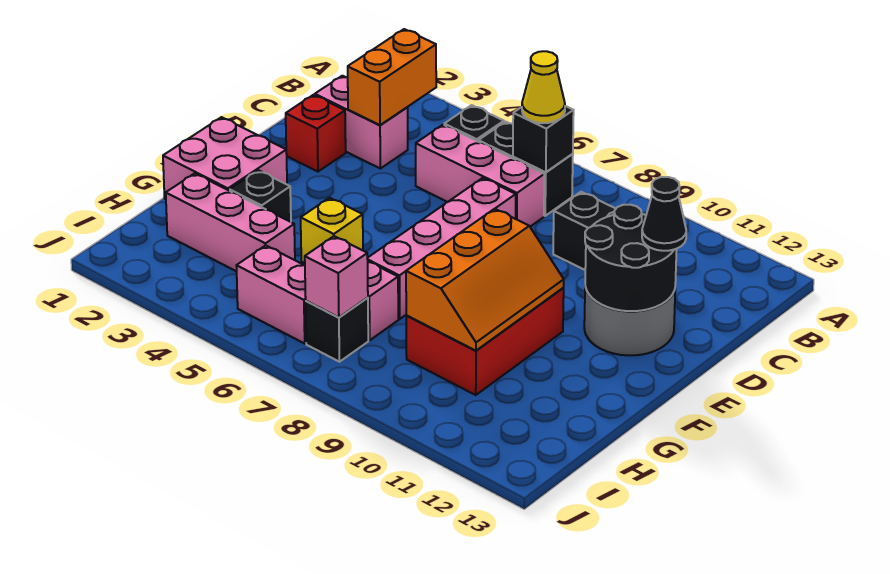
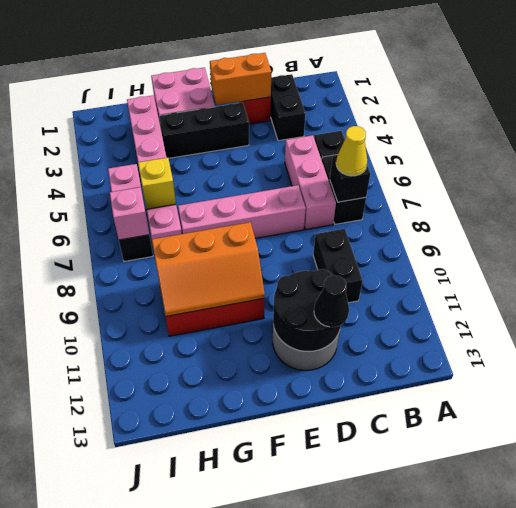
orange brick B3:C3 level 2 -> orange brick D2:E2 level 2
pink brick C2:C3 level 1 -> black brick C2:C3 level 1
black brick G3 level 1 -> black brick E3:G3 level 1

